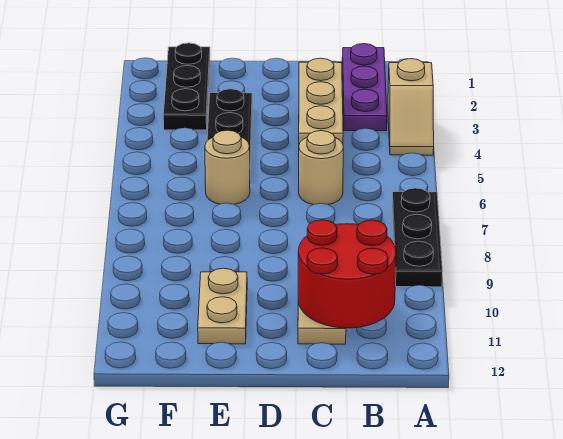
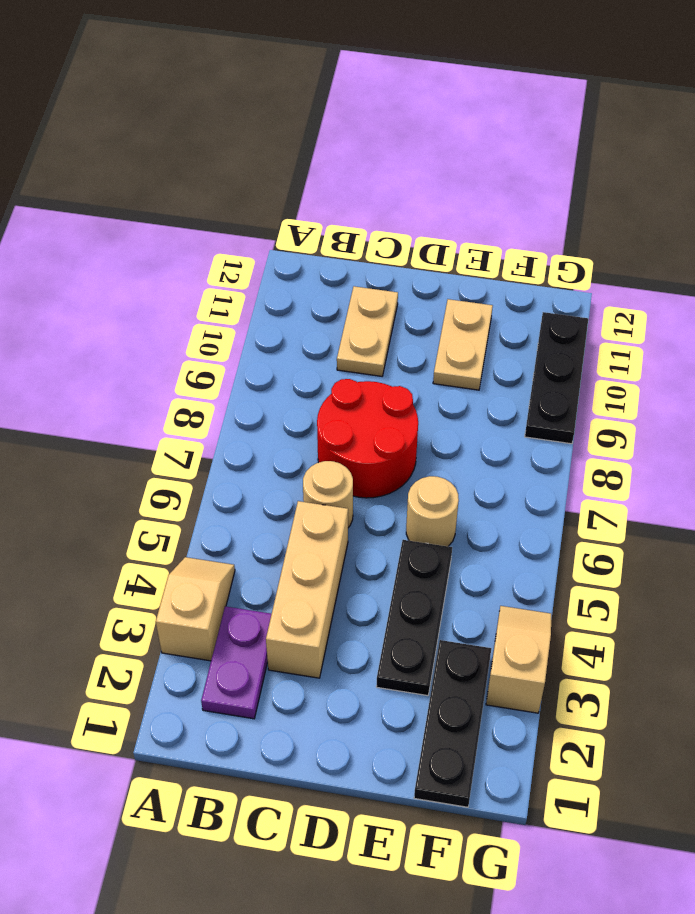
black plate A7:A9 level 1 -> black plate G9:G11 level 1
purple plate B1:B3 level 1 -> purple plate B2:B3 level 1
red round brick B10:C11 level 2 -> red round brick C7:D8 level 1
none -> tan slope G3:G4 level 1 top 3

